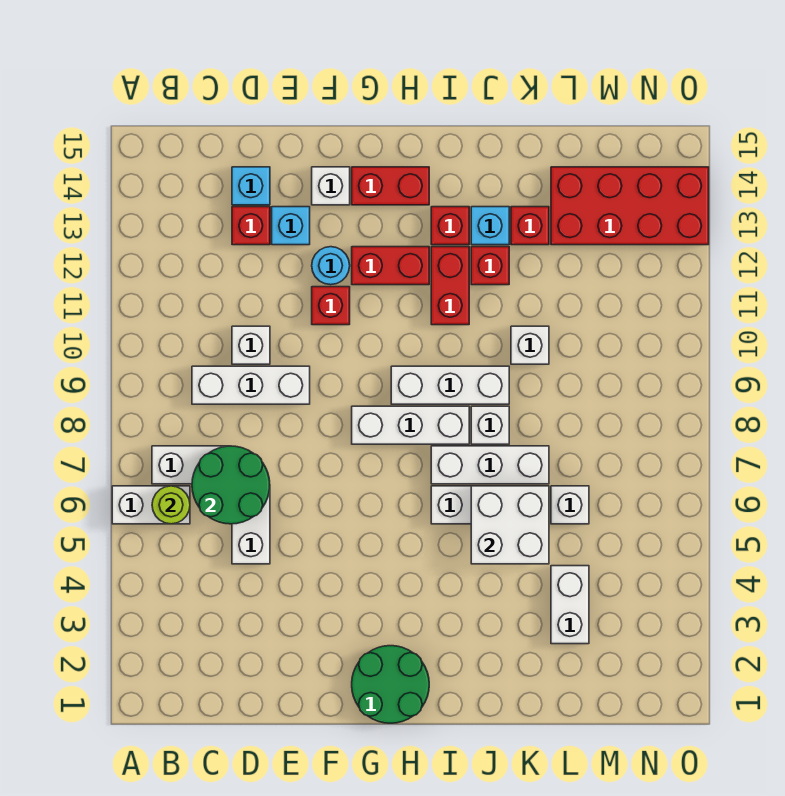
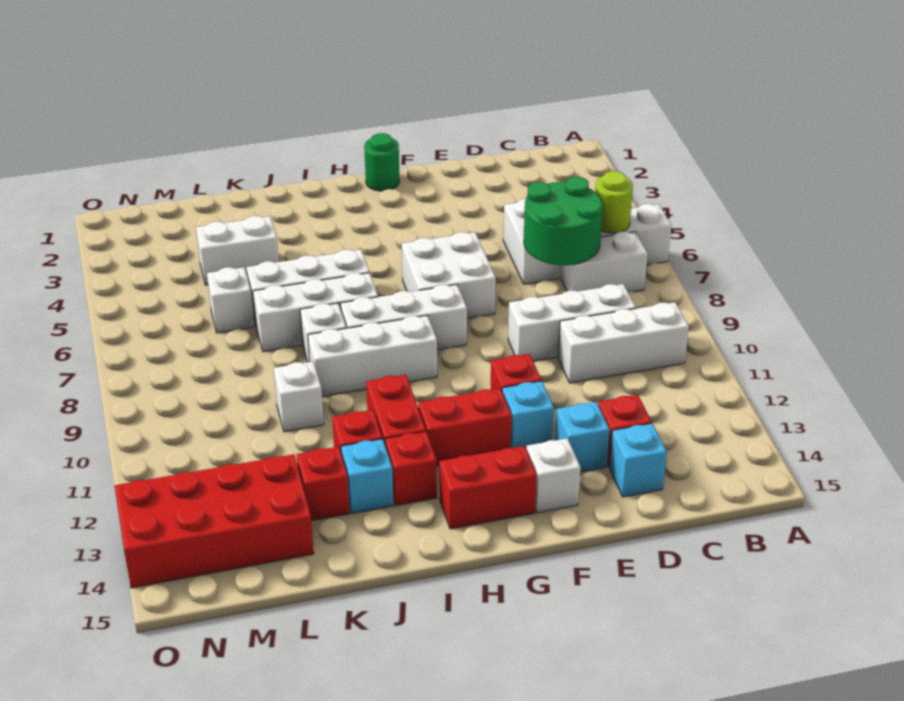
white brick D10 level 1 -> white brick B10:D10 level 1
cyan round brick F12 level 1 -> cyan brick F12 level 1
green round brick G1:H2 level 1 -> green round brick G1 level 1
white brick J5:K6 level 2 -> white brick F6:G7 level 1
white brick L3:L4 level 1 -> white brick K4:L4 level 1

